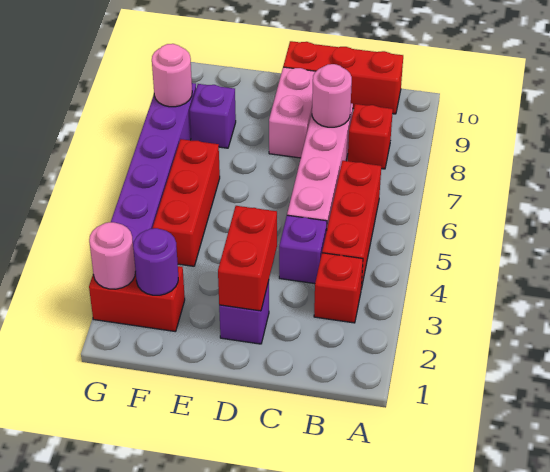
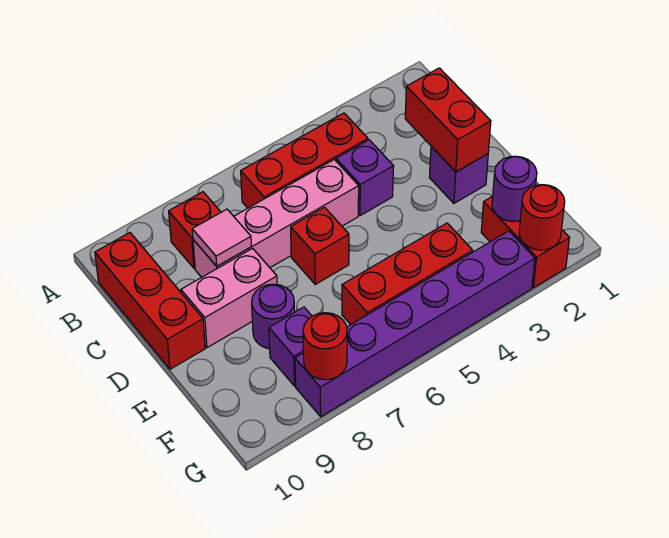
red brick B3 level 1 -> red brick D6 level 1
pink round brick C8 level 2 -> pink tile C8 level 2
red brick D2:D3 level 2 -> red brick C2:D2 level 2
none -> purple round brick E8 level 1
pink round brick G2 level 2 -> red round brick G2 level 2
pink round brick G8 level 2 -> red round brick G8 level 2

